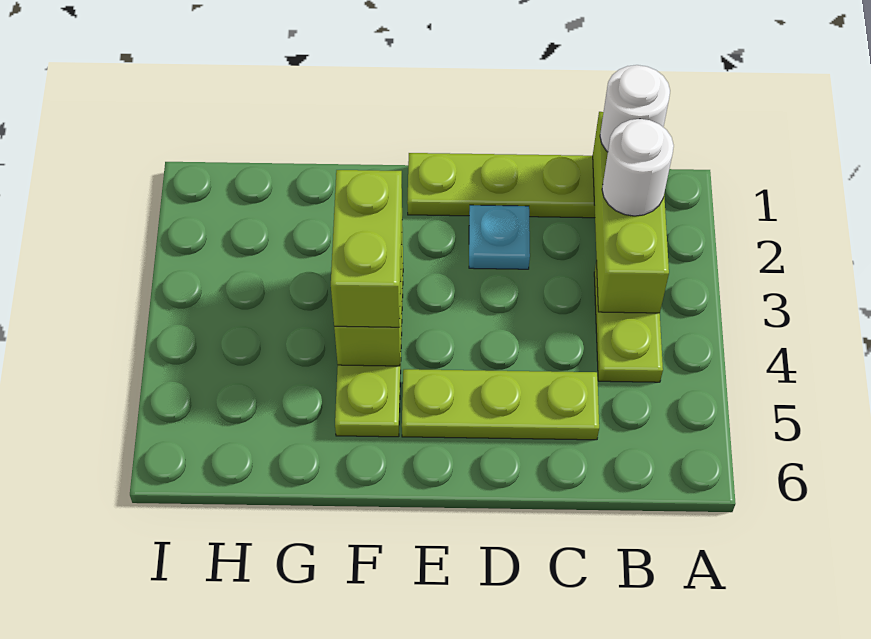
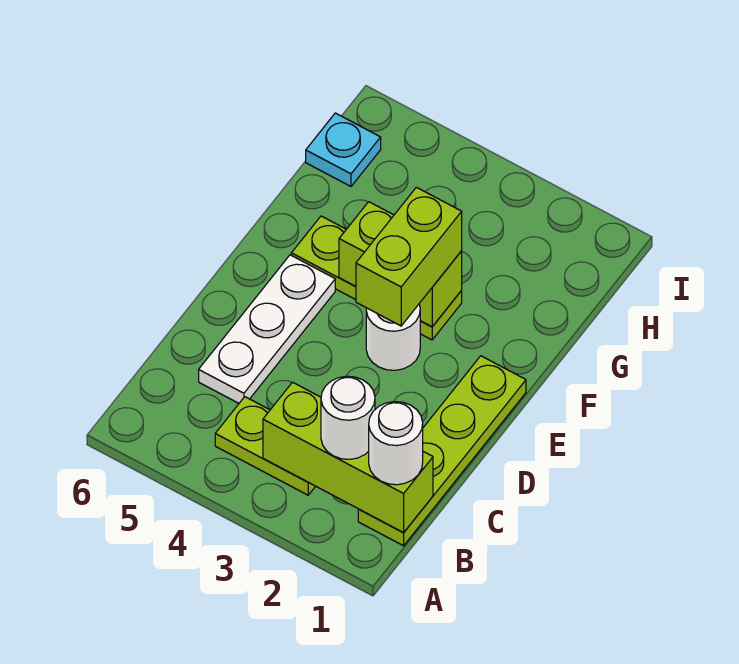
lime plate C5:E5 level 1 -> white plate C5:E5 level 1
cyan plate D2 level 1 -> cyan plate H6 level 1
none -> white round brick E3 level 1
lime brick F3:F4 level 3 -> lime brick E3:F3 level 3

